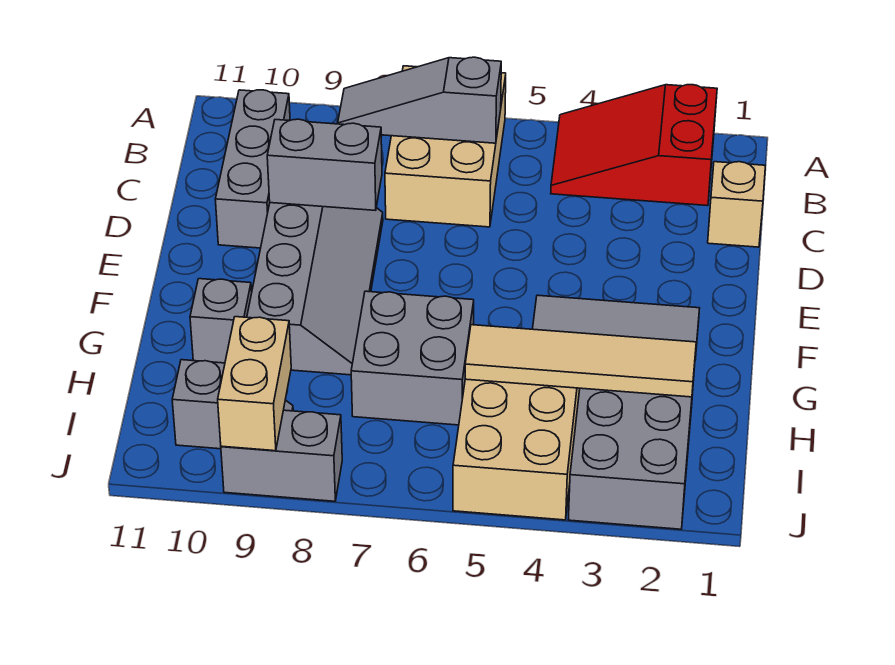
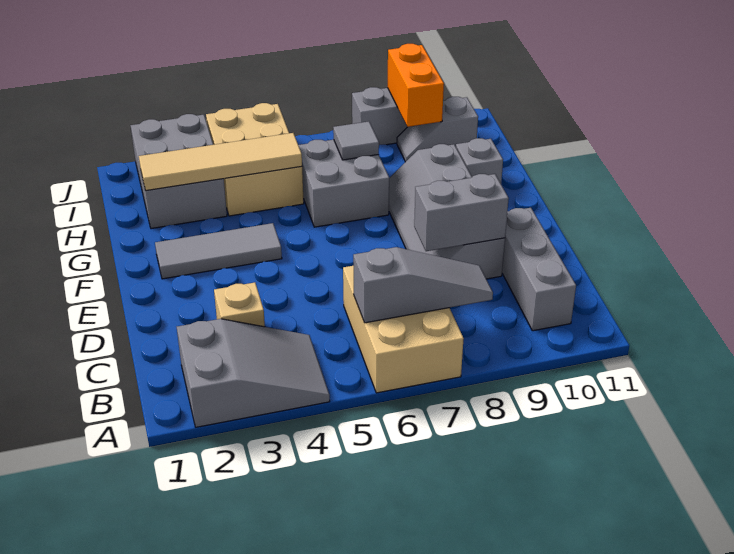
red slope A2:B4 level 1 top 2 -> grey slope A2:B4 level 1 top 2
tan brick C1 level 1 -> tan brick C3 level 1
none -> grey tile H7 level 2
tan brick I9:J9 level 2 -> orange brick I9:J9 level 2

